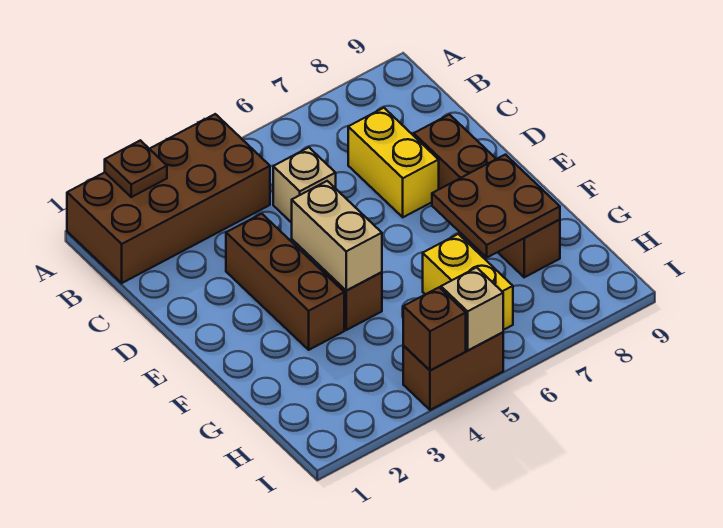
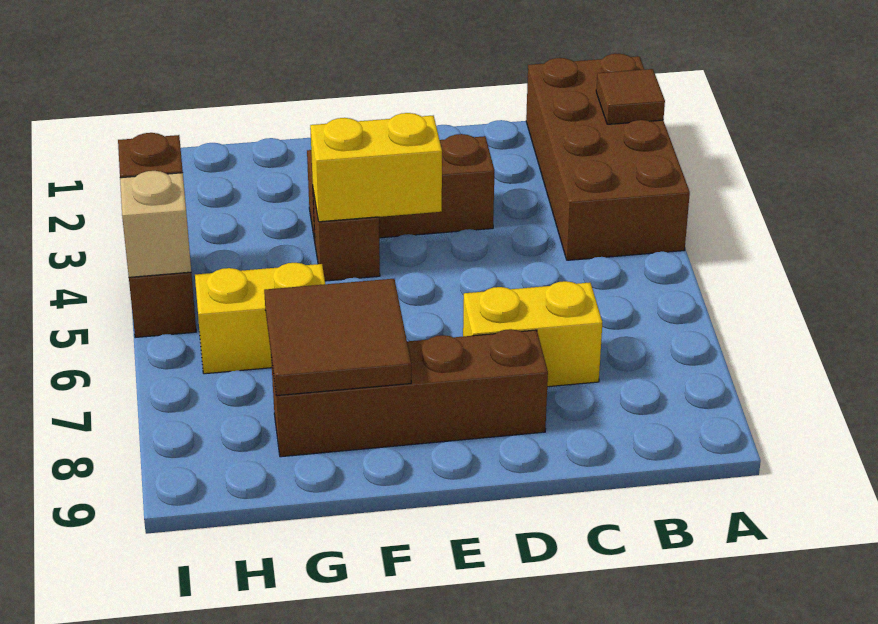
brown plate A2 level 2 -> brown tile A2 level 2
tan brick C5 level 1 -> none
tan brick E4:F4 level 2 -> yellow brick E4:F4 level 2
brown plate F7:G8 level 2 -> brown tile F7:G8 level 2

